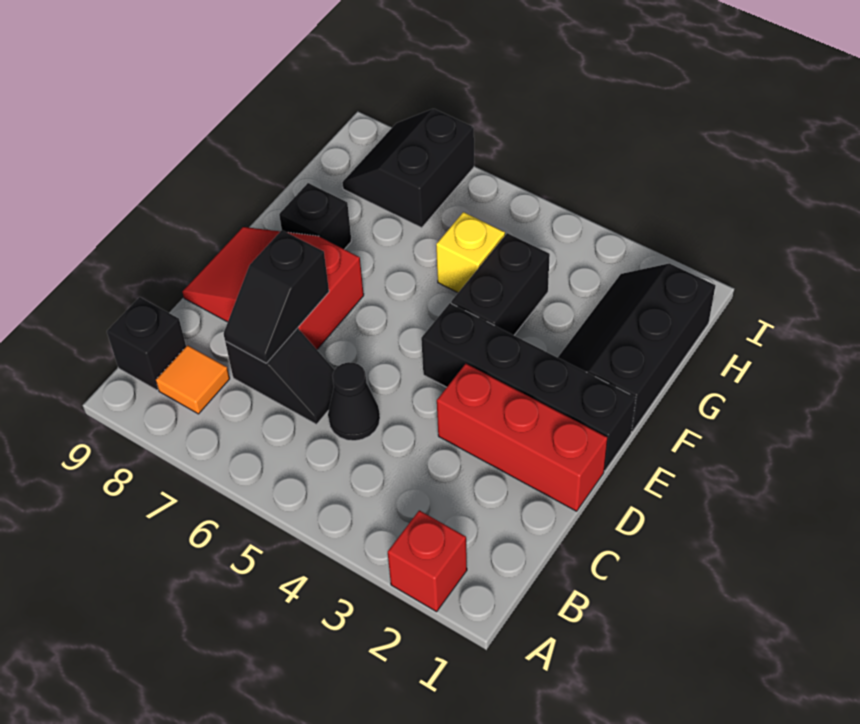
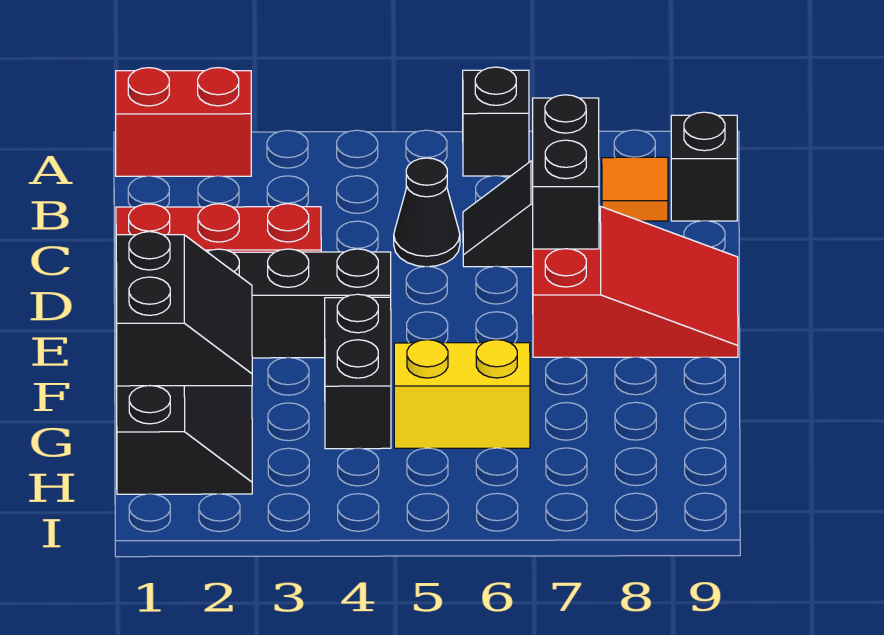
red brick A2 level 1 -> red brick A1:A2 level 1
black slope C7:D7 level 2 top D -> black brick C7:D7 level 2
black brick F8 level 1 -> black brick A6 level 1
yellow brick G5 level 1 -> yellow brick G5:G6 level 1
black slope H7:I8 level 1 top 7 -> black slope F1:G2 level 2 top 1

